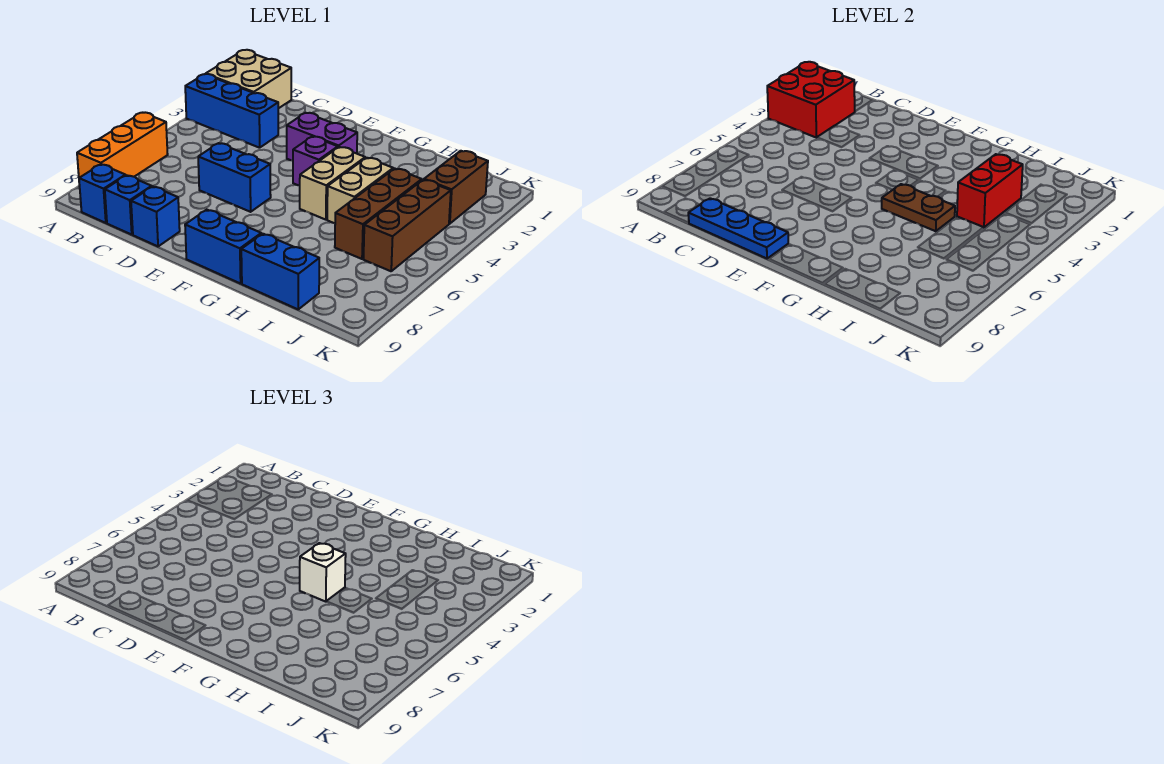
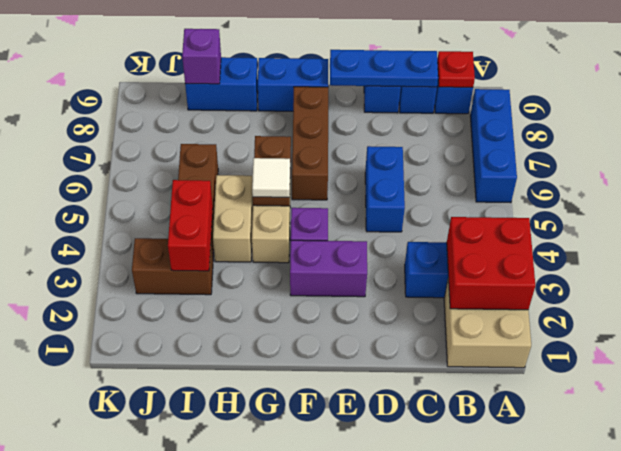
orange brick A6:A8 level 1 -> blue brick A6:A8 level 1
none -> red plate B9 level 2
blue brick D6:E6 level 1 -> blue brick D5:D6 level 1
brown plate G5:H5 level 2 -> brown plate G5:G6 level 2
white brick G5 level 3 -> white tile G5 level 3
none -> purple brick I9 level 2
brown brick J2:J3 level 1 -> brown brick I3:J3 level 1
brown brick J4:J6 level 1 -> brown brick F6:F8 level 1

